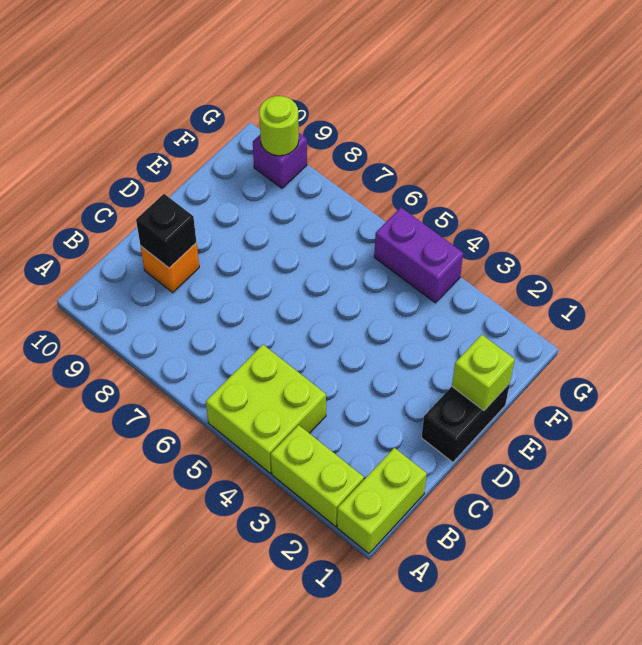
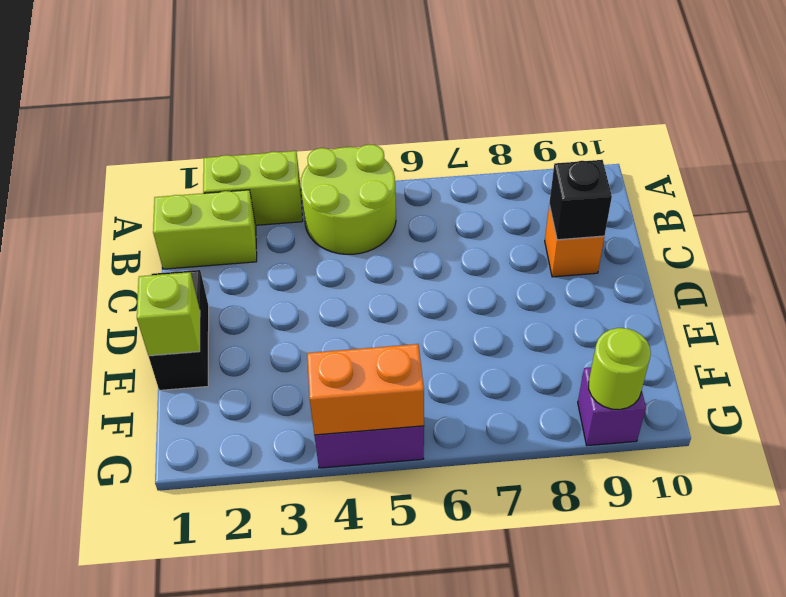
lime brick A1:B1 level 1 -> lime brick B1:B2 level 1
lime brick A4:B5 level 1 -> lime round brick A4:B5 level 1
none -> orange brick G4:G5 level 2

